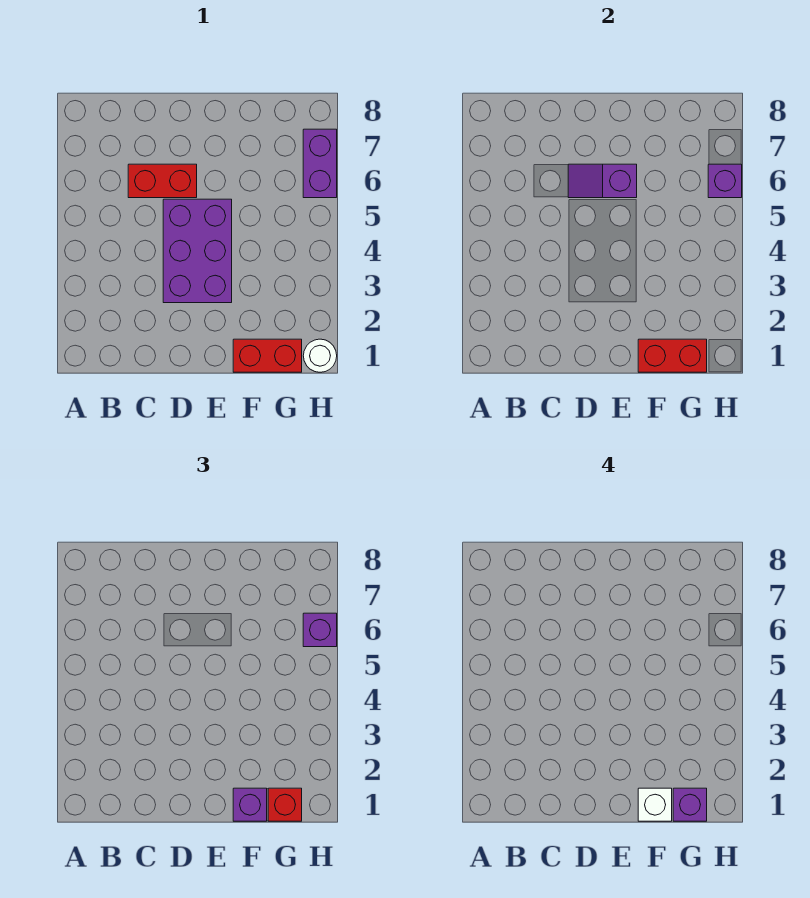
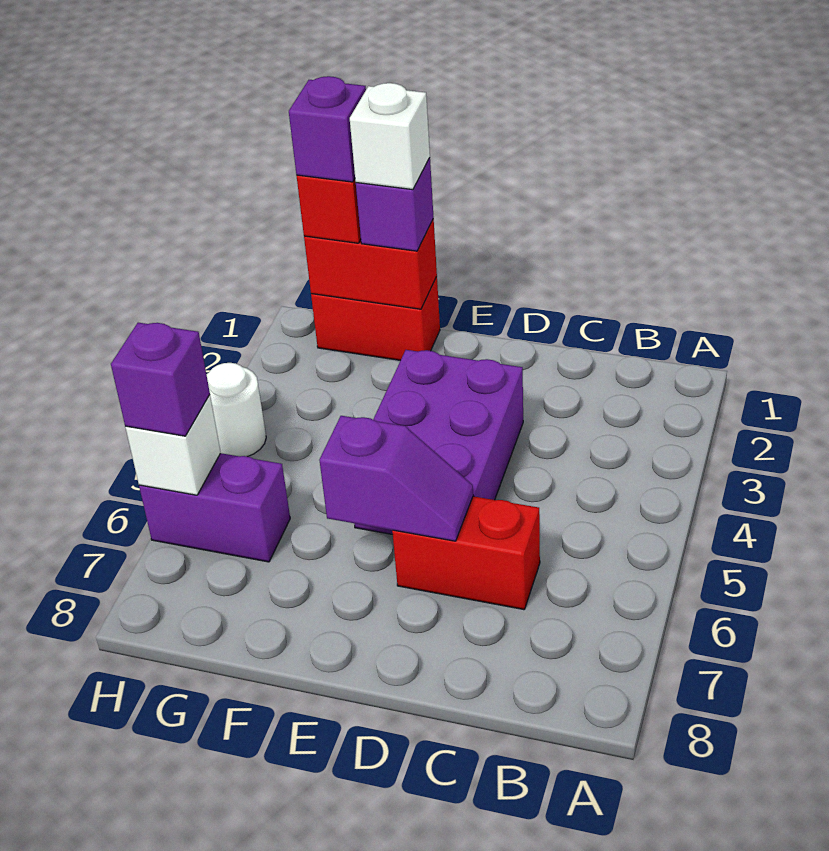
white round brick H1 level 1 -> white round brick H4 level 1
purple brick H6:H7 level 1 -> purple brick G6:H6 level 1
purple brick H6 level 2 -> white brick H6 level 2

